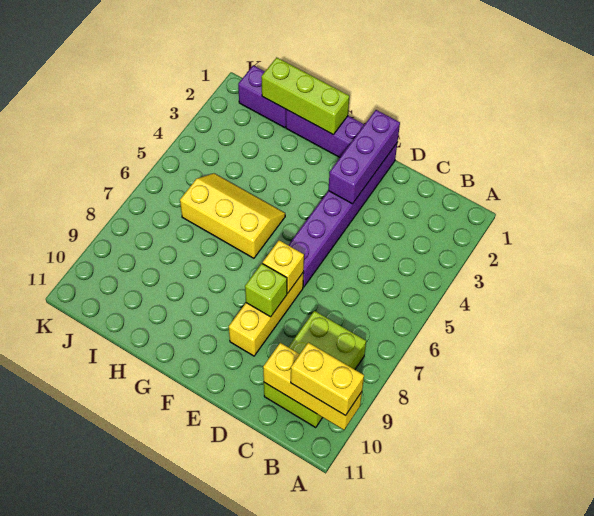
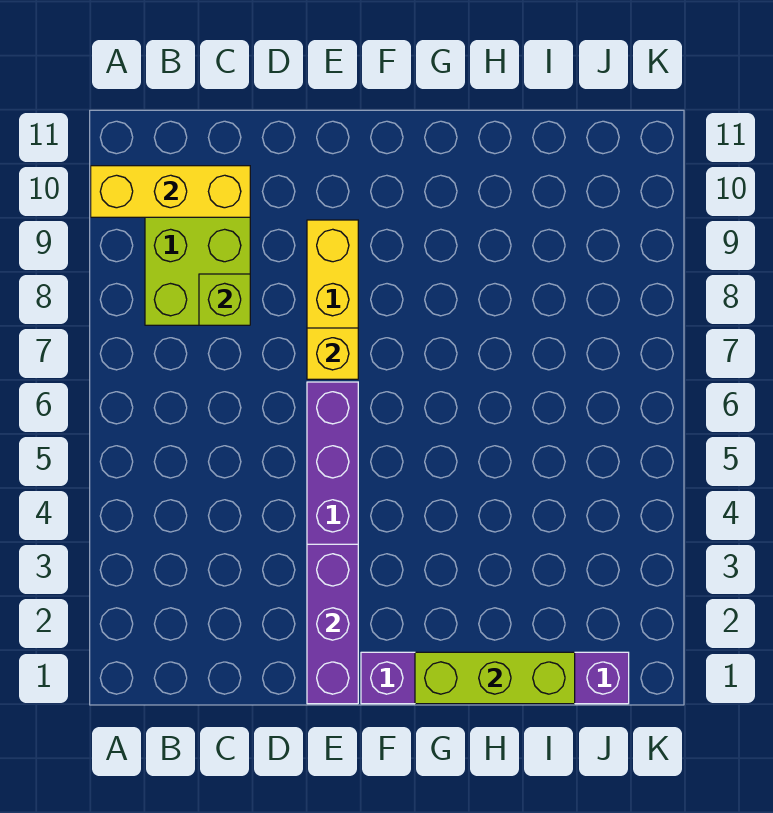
yellow brick A10:B10 level 3 -> none
lime brick E8 level 2 -> lime brick C8 level 2
yellow slope G5:I6 level 1 top 6 -> none

